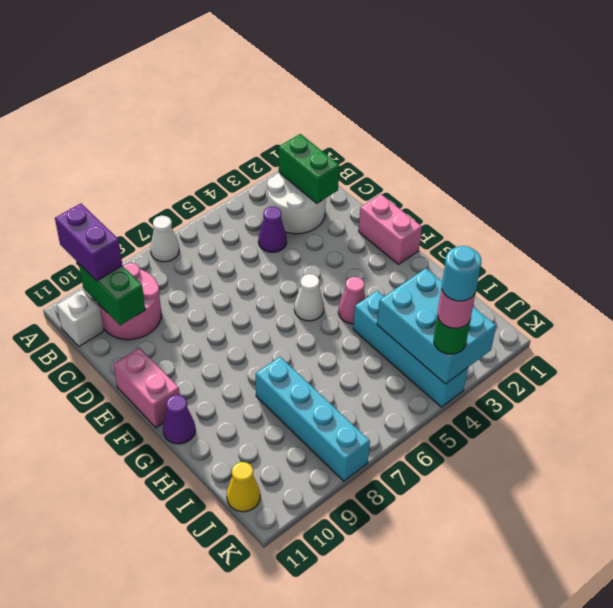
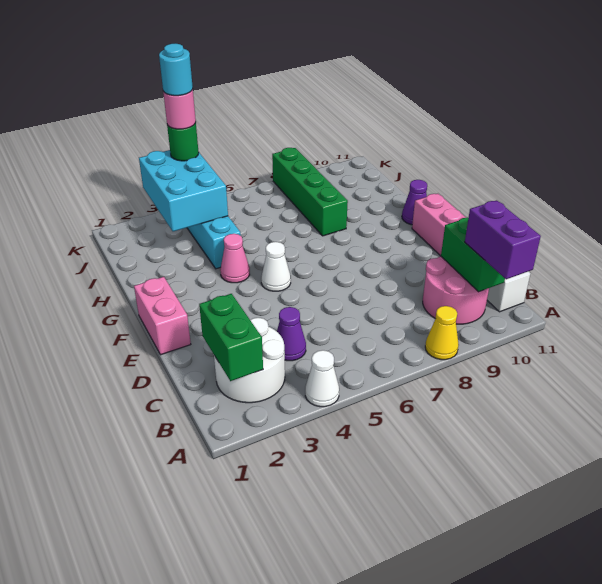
white cone A7 level 1 -> white cone A4 level 1
cyan brick H8:K8 level 1 -> green brick H8:K8 level 1
yellow cone J11 level 1 -> yellow cone A8 level 1

